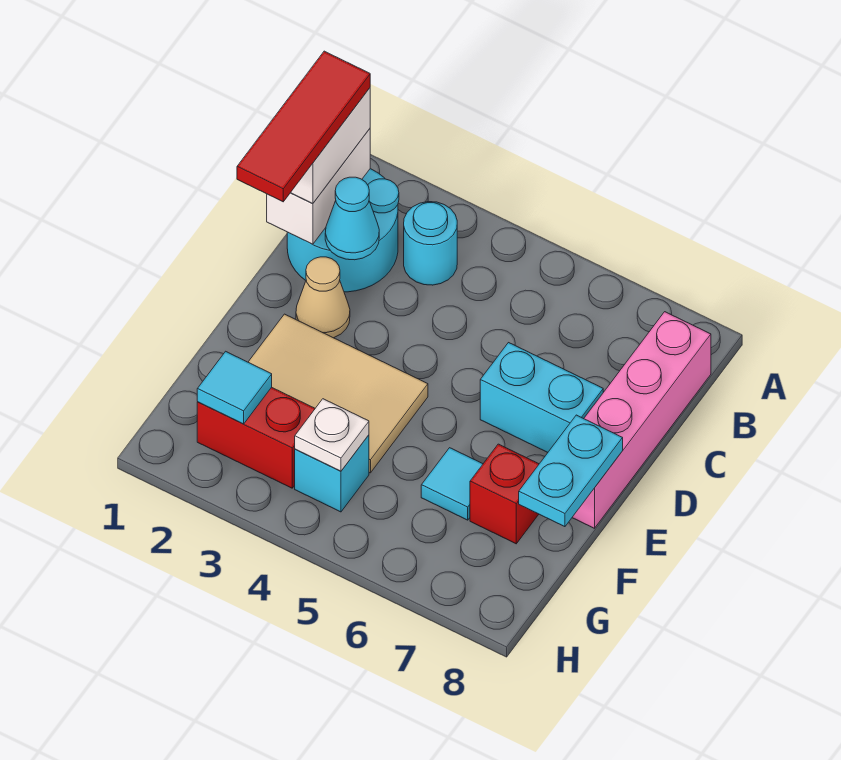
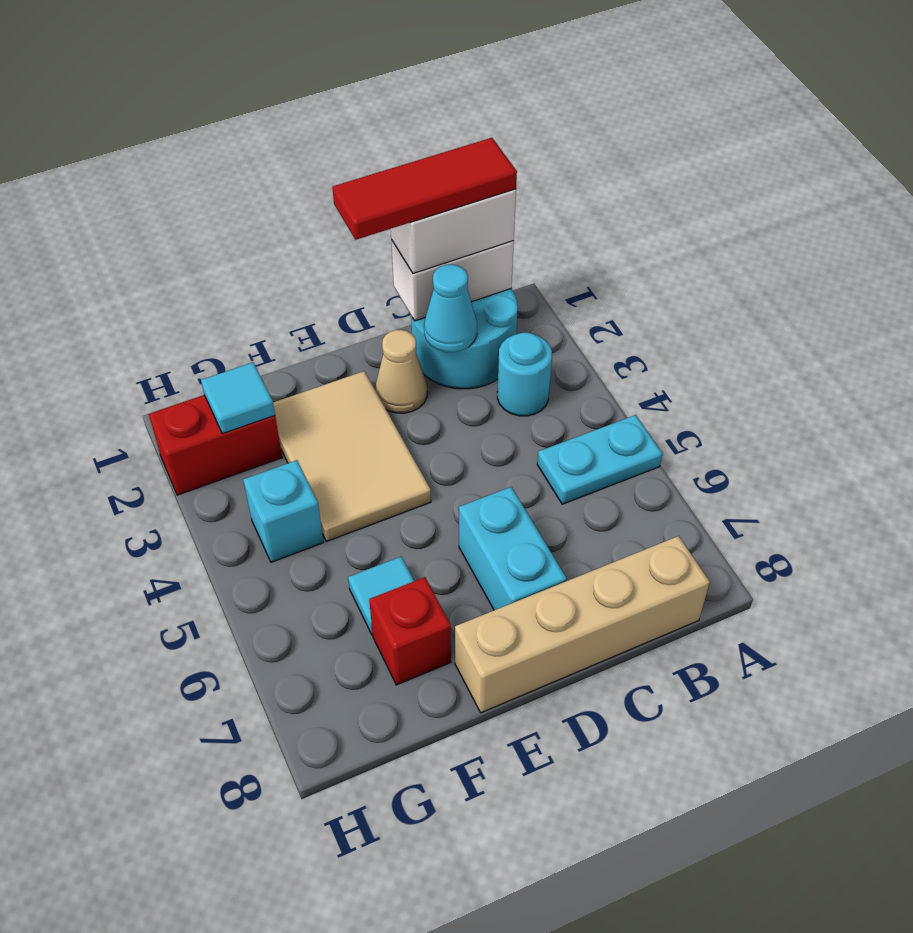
pink brick B8:E8 level 1 -> tan brick B8:E8 level 1
cyan plate E8:F8 level 2 -> cyan plate A5:B5 level 1
red brick G2:G3 level 1 -> red brick G2:H2 level 1
white plate G4 level 2 -> none

